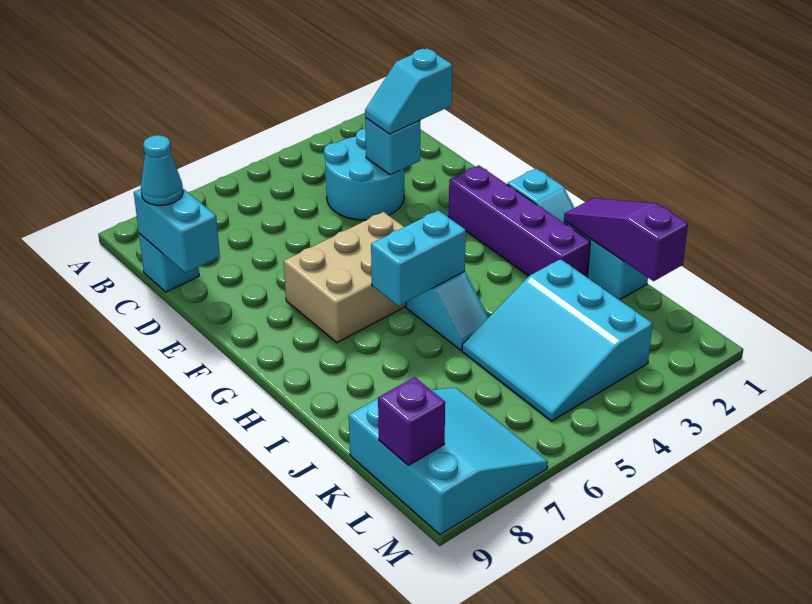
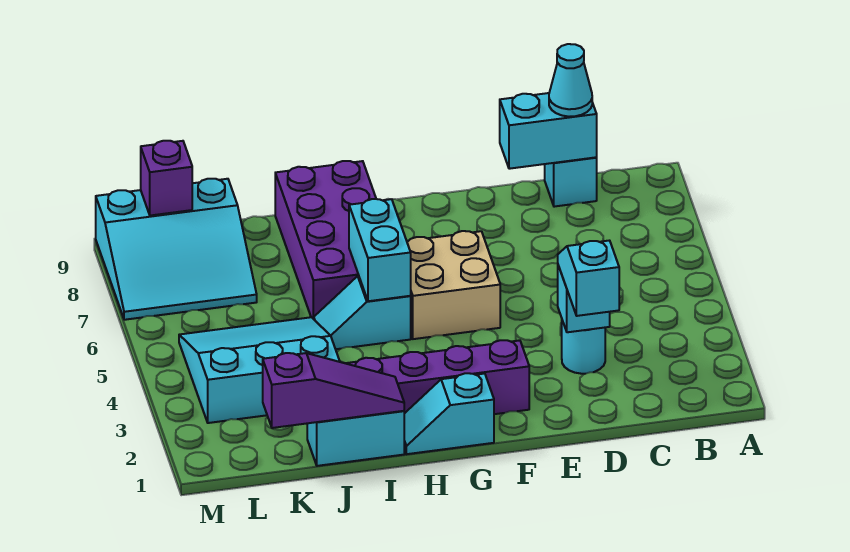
cyan round brick C3:D4 level 1 -> cyan round brick D3 level 1
tan brick F5:G7 level 1 -> tan brick F5:G6 level 1
none -> purple brick H6:I9 level 1

